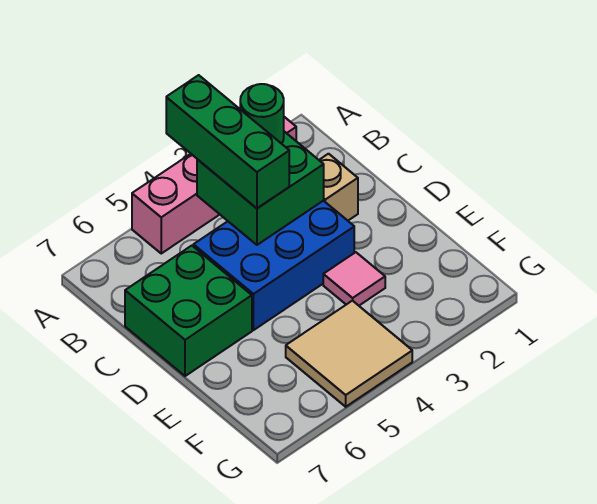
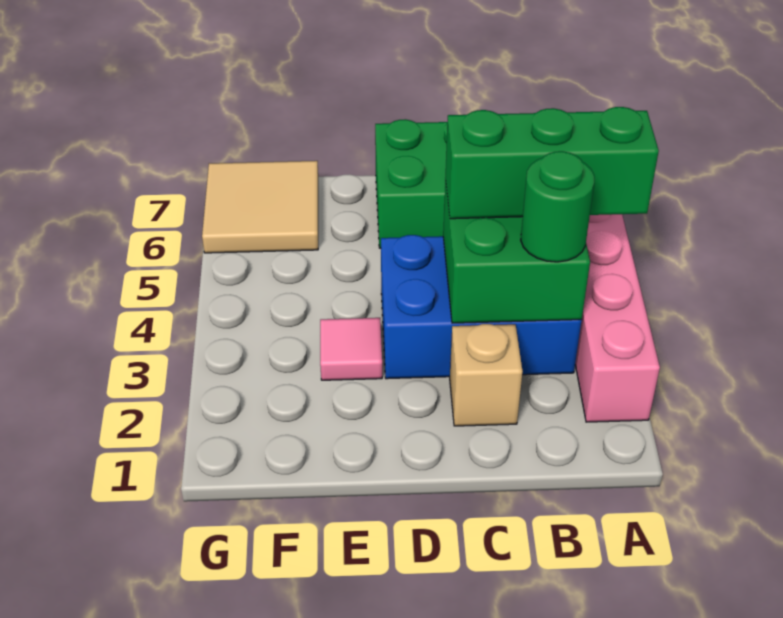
blue brick C3:D5 level 1 -> blue brick B3:D4 level 1
tan tile F4:G5 level 1 -> tan tile F6:G7 level 1

